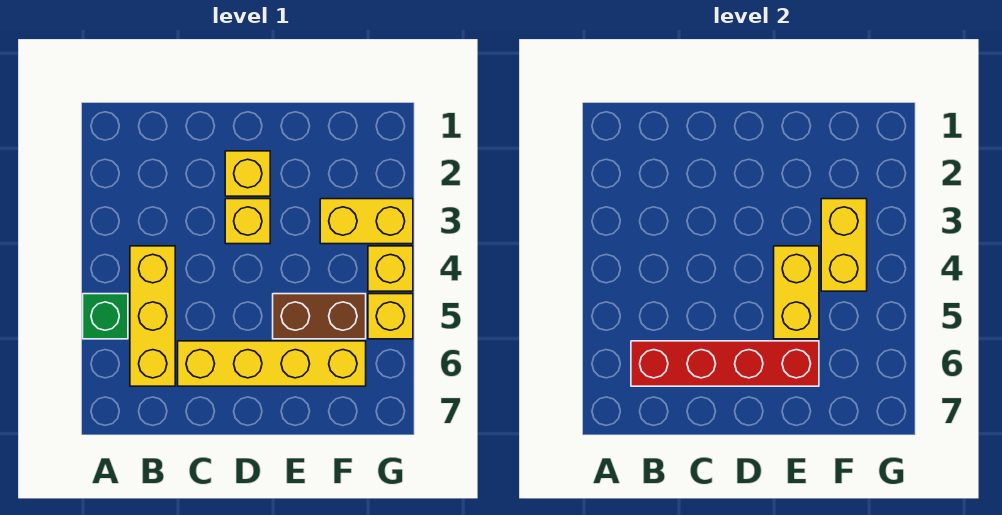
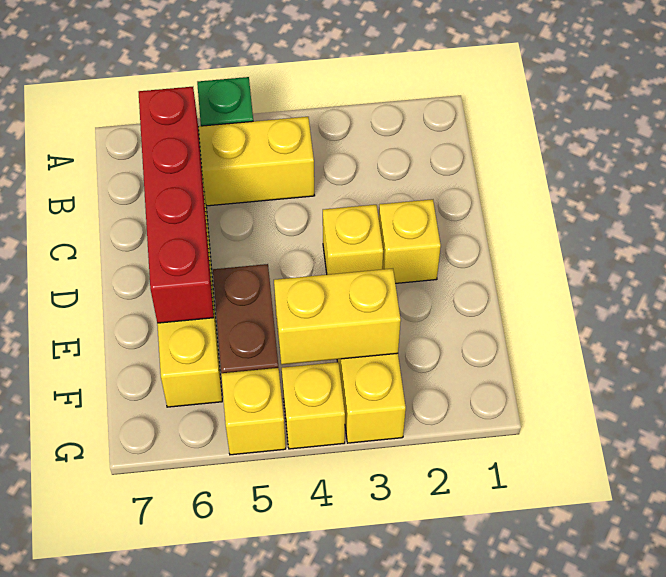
yellow brick E4:E5 level 2 -> none

